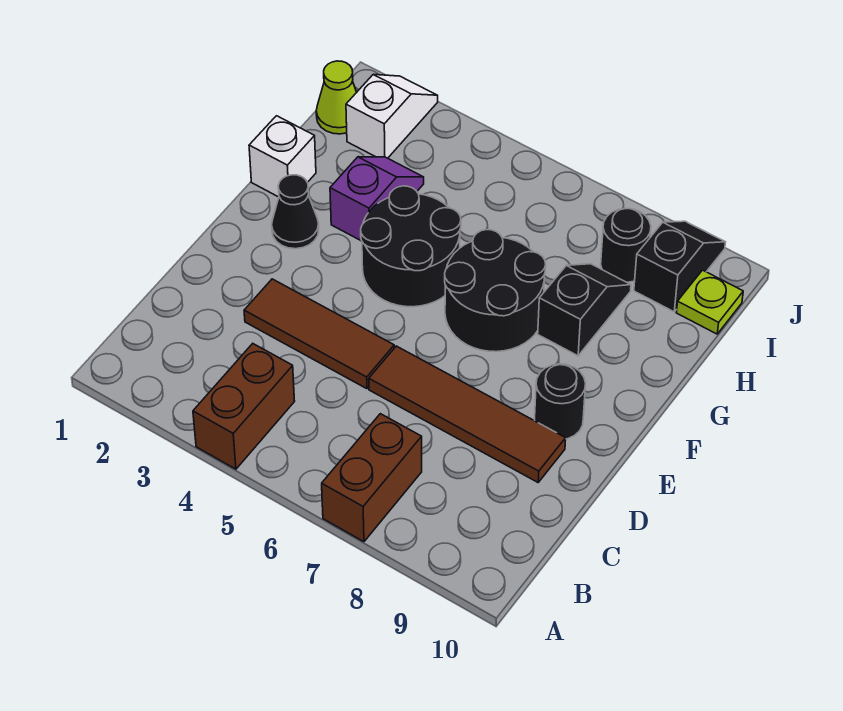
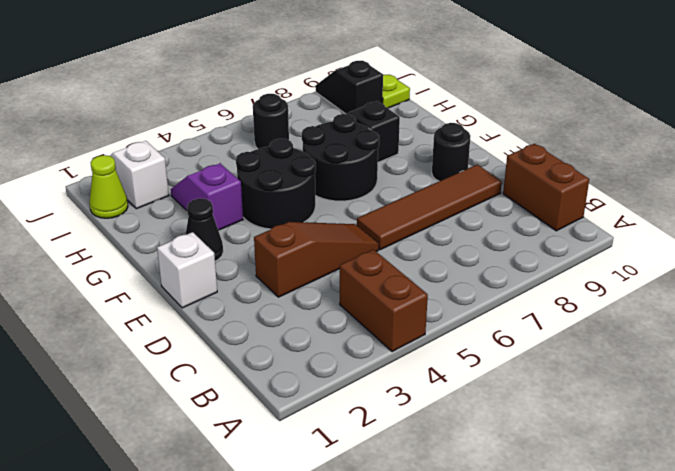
brown brick A7:B7 level 1 -> brown brick B10:C10 level 1
brown tile D3:D5 level 1 -> brown slope D3:D5 level 1 top 3
white brick G1 level 1 -> white brick E1 level 1
black round brick I8 level 1 -> black round brick I6 level 1

